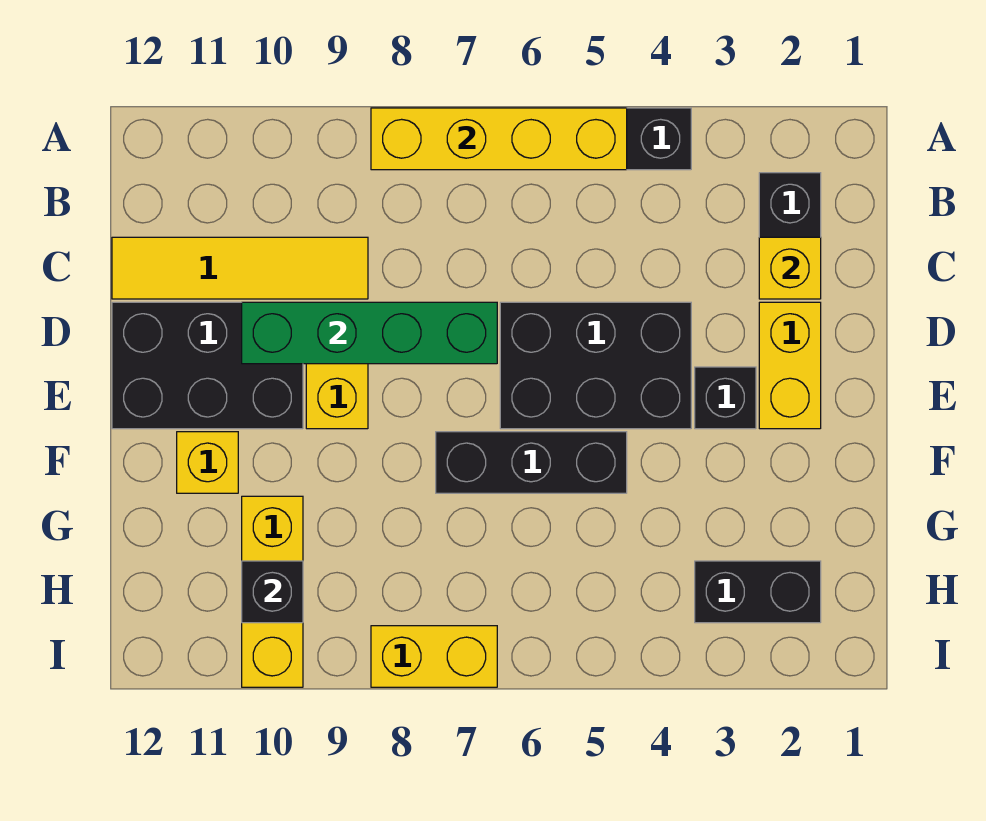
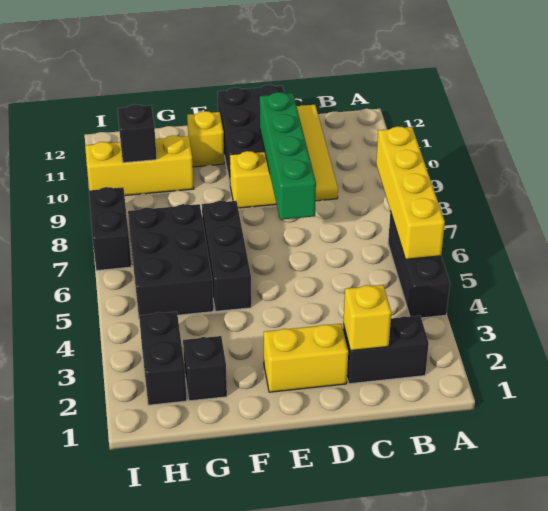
black brick D4:E6 level 1 -> black brick G5:H7 level 1
black brick E3 level 1 -> black brick G2 level 1
yellow brick I7:I8 level 1 -> black brick I7:I8 level 1

